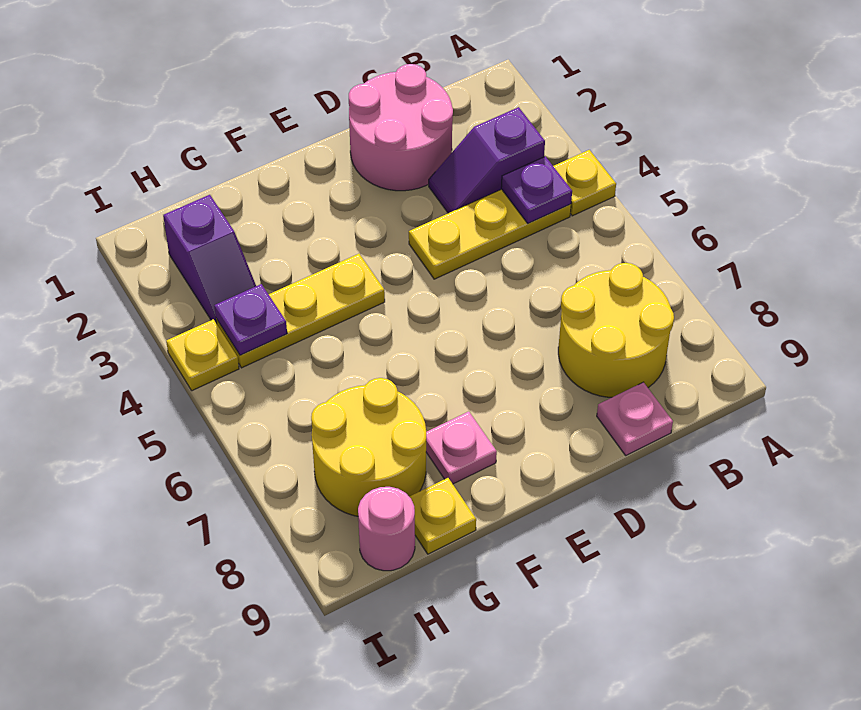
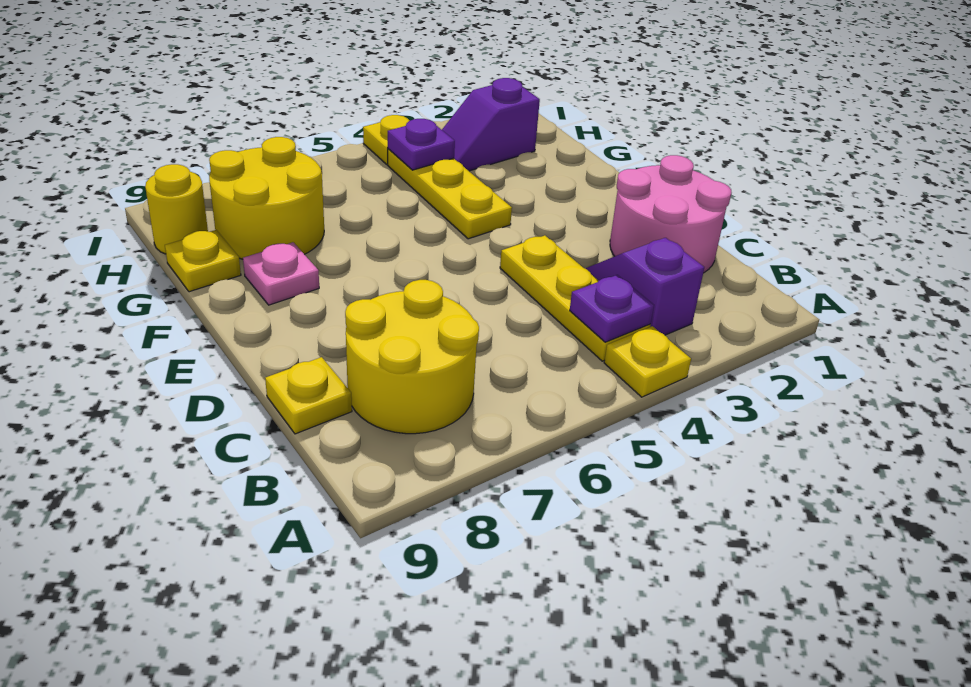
pink plate C9 level 1 -> yellow plate C9 level 1
pink round brick H9 level 1 -> yellow round brick H9 level 1

